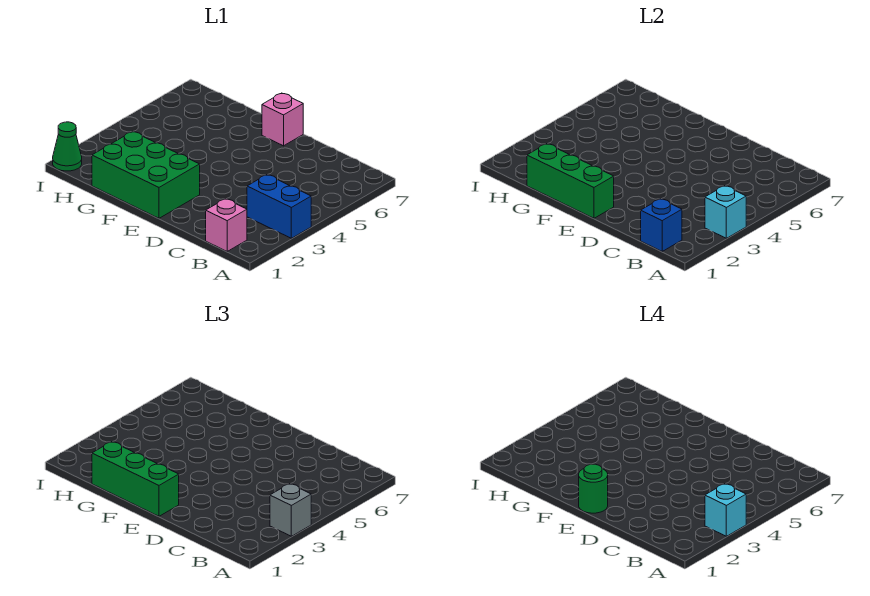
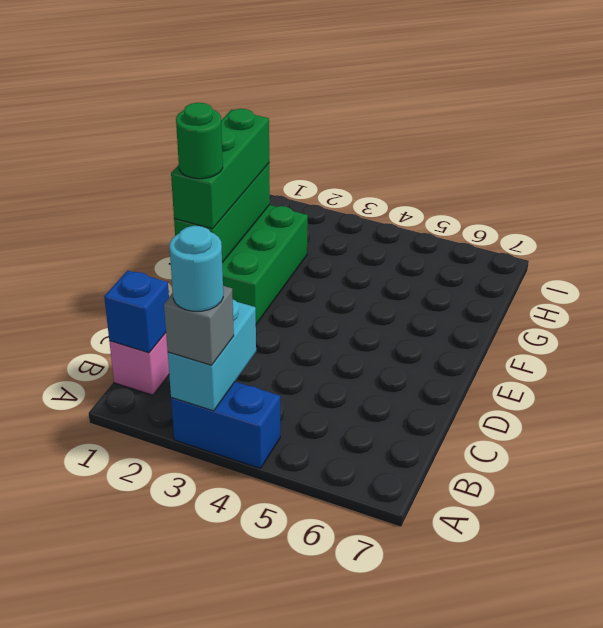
blue brick A3:B3 level 1 -> blue brick A3:A4 level 1
cyan brick A3 level 2 -> cyan brick A3:B3 level 2
cyan brick A3 level 4 -> cyan round brick A3 level 4
pink brick E7 level 1 -> none
green cone I1 level 1 -> none

